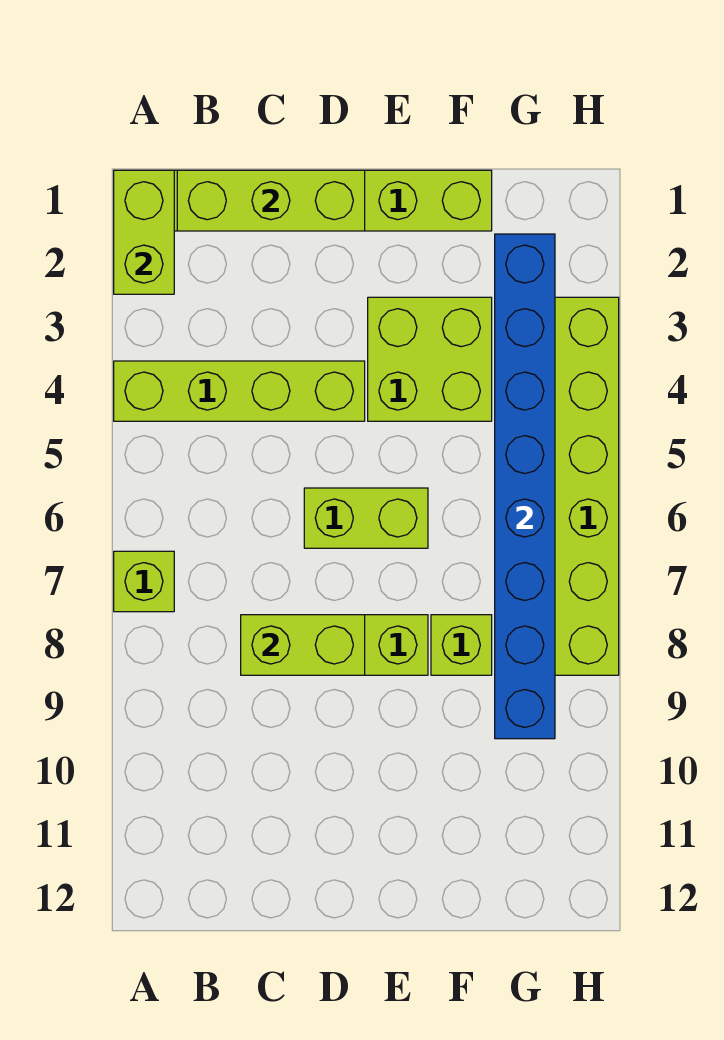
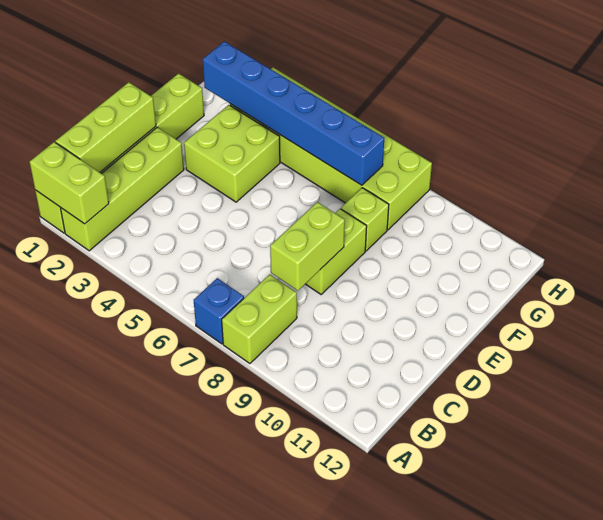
lime brick A4:D4 level 1 -> lime brick A2:D2 level 1
lime brick A7 level 1 -> blue brick A7 level 1
lime brick D6:E6 level 1 -> lime brick A8:B8 level 1
blue brick G2:G9 level 2 -> blue brick G2:G7 level 2

